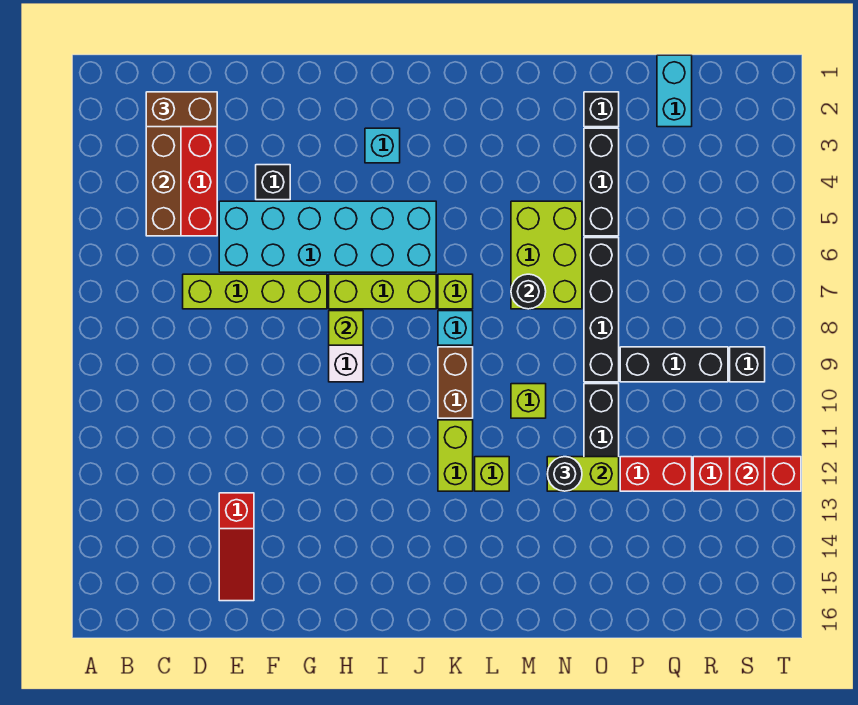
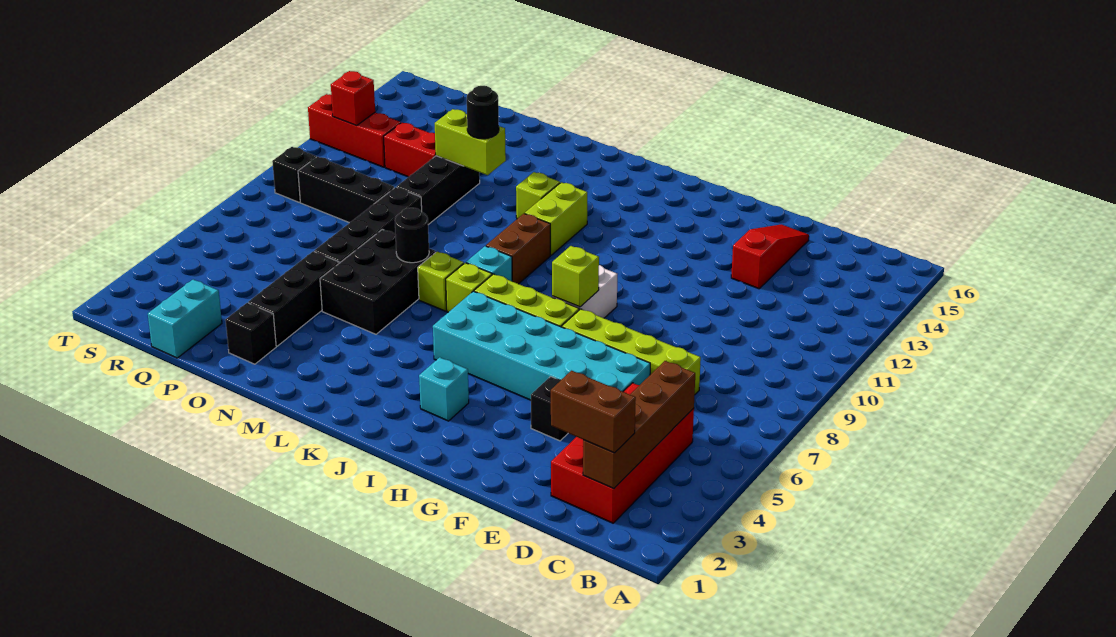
lime brick M5:N7 level 1 -> black brick M5:N7 level 1
lime brick M10 level 1 -> lime brick L7 level 1

